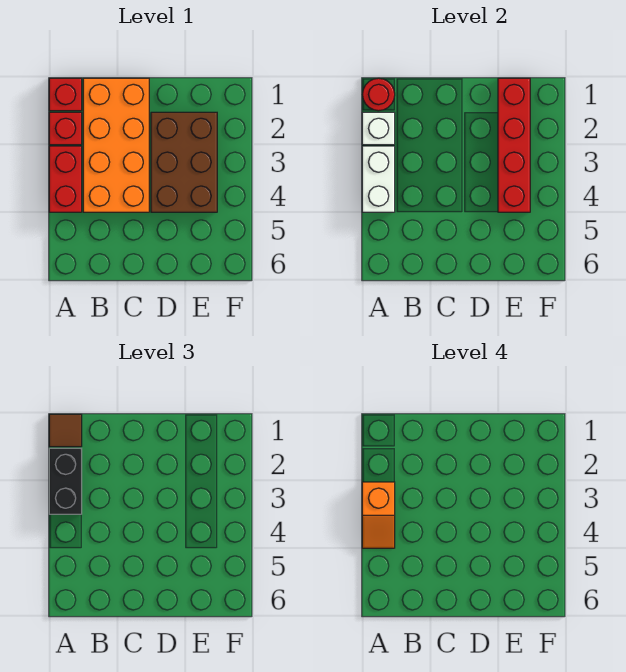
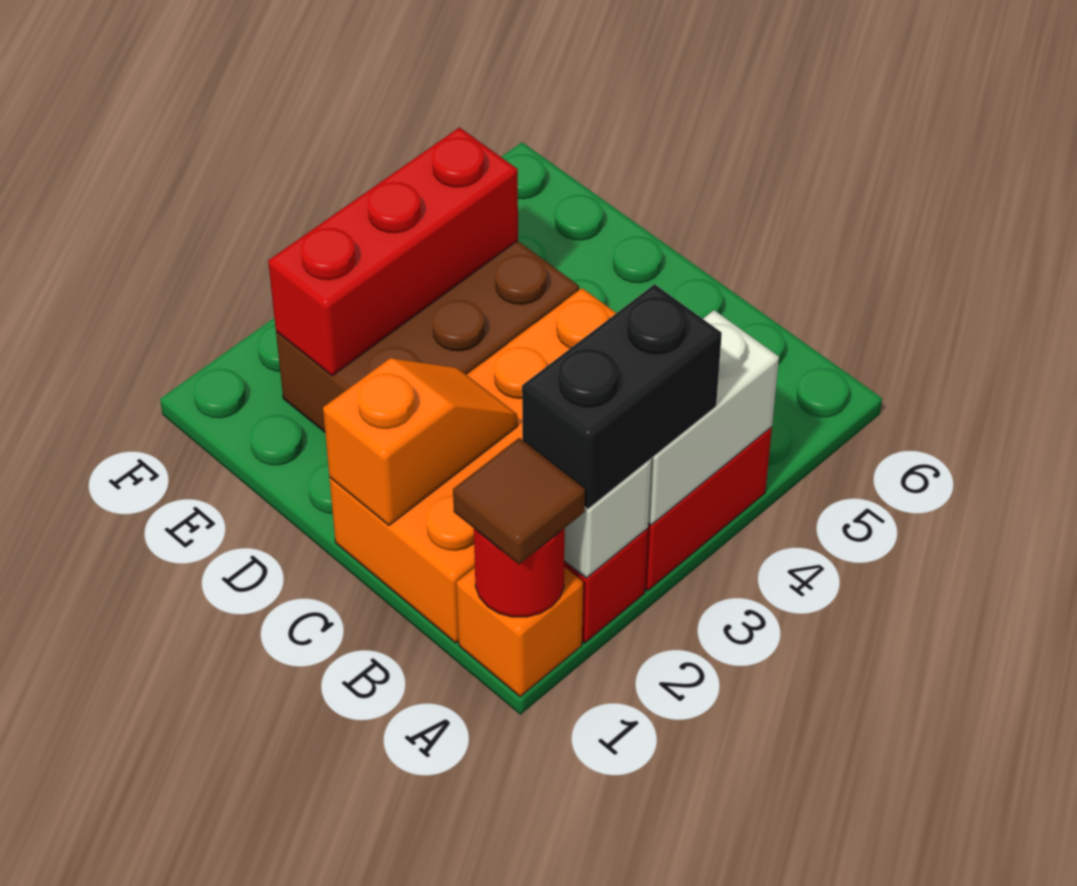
red brick A1 level 1 -> orange brick A1 level 1
orange slope A3:A4 level 4 top 3 -> orange slope C1:C2 level 2 top 1
red brick E1:E4 level 2 -> red brick E2:E4 level 2

